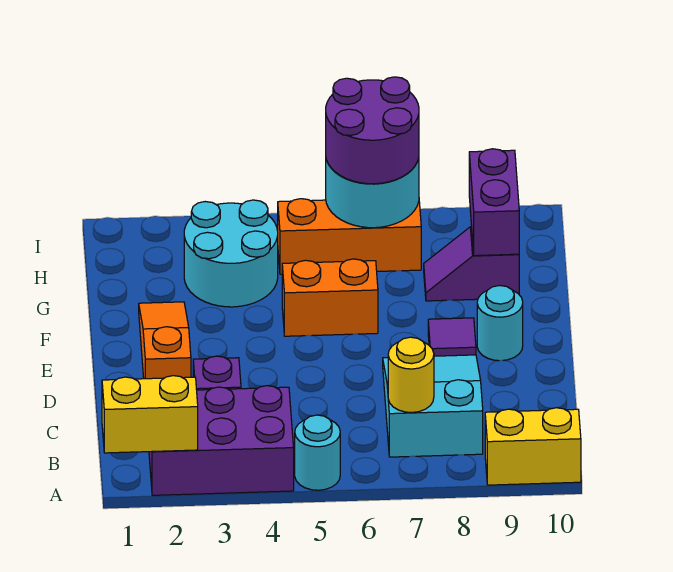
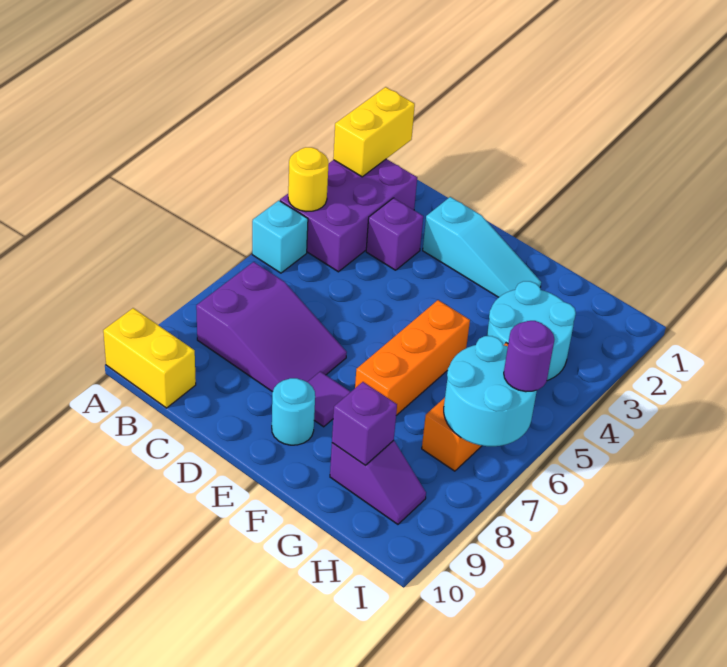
cyan round brick A5 level 1 -> cyan brick A5 level 1
yellow brick A9:A10 level 1 -> yellow brick A10:B10 level 1
cyan slope B7:D8 level 1 top B -> purple slope B7:D8 level 1 top B
yellow round brick B7 level 2 -> yellow round brick A4 level 2
orange slope D2:F2 level 1 top D -> cyan slope D2:F2 level 1 top D
orange brick F5:F6 level 1 -> orange brick F5:F7 level 1
purple slope G8:G9 level 1 top 9 -> purple slope G9:H9 level 1 top G
purple brick G9:H9 level 2 -> purple brick G9 level 2
purple round brick H6:I7 level 3 -> purple round brick I6 level 3

